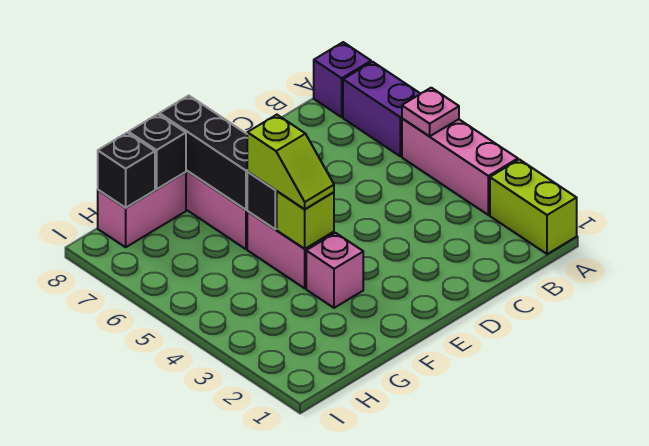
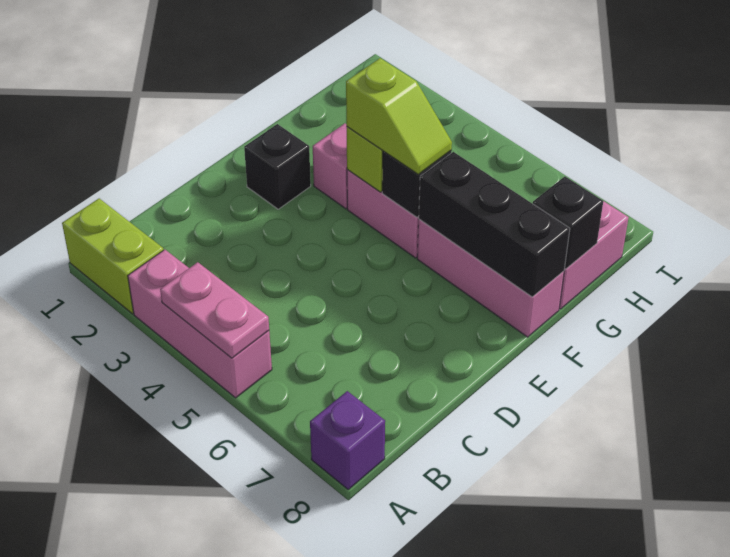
pink plate A5 level 2 -> pink plate A4:A5 level 2
purple brick A6:A7 level 1 -> none
lime slope F4:F5 level 3 top 5 -> lime slope F4:F5 level 3 top 4
black brick H8 level 2 -> black brick E2 level 1

